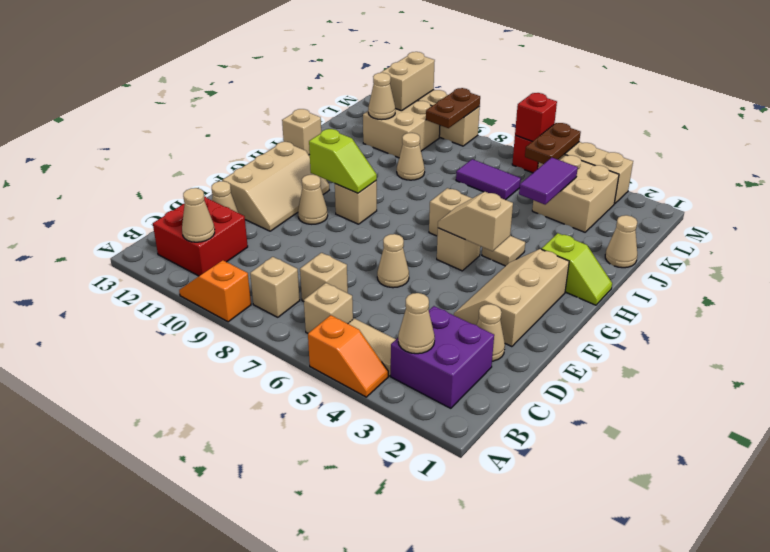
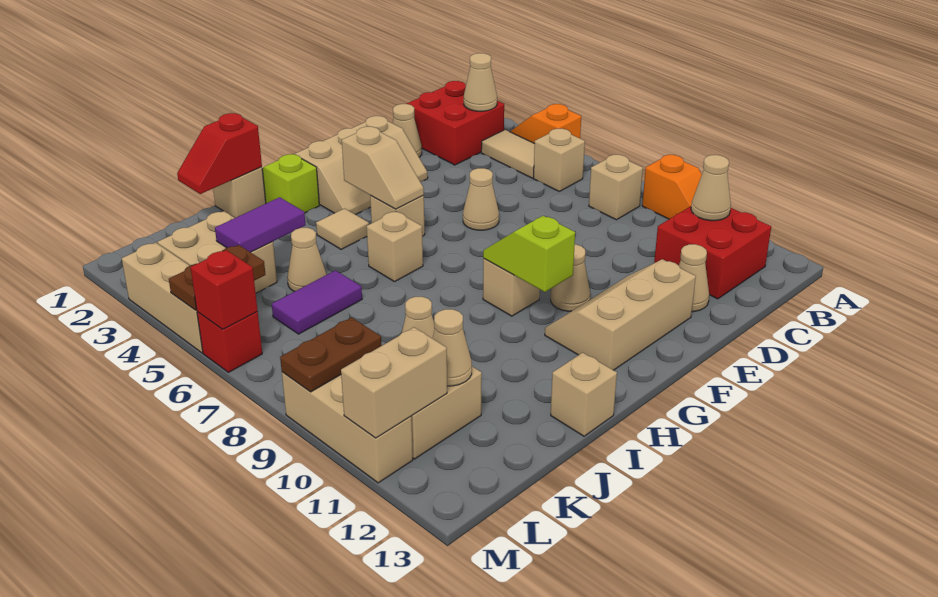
purple brick B2:C3 level 1 -> red brick B2:C3 level 1
tan brick C7 level 1 -> tan brick I1 level 1
none -> red slope I1:J1 level 2 top I
tan cone J1 level 1 -> tan cone J5 level 1
purple tile K6:K7 level 1 -> purple tile J6:K6 level 1

